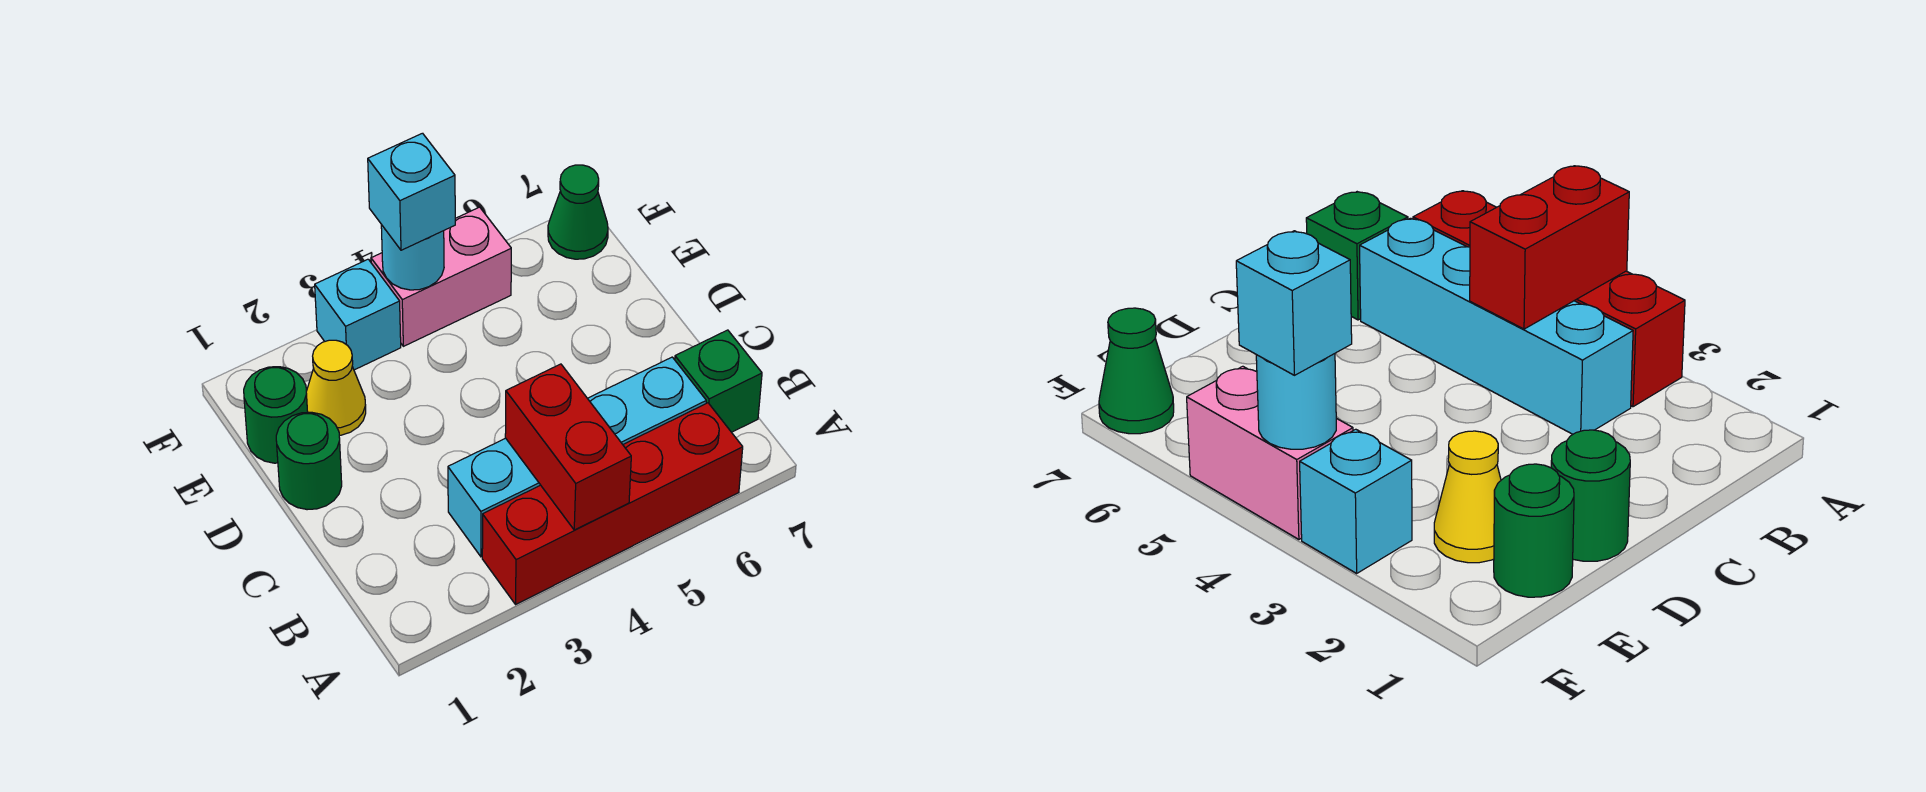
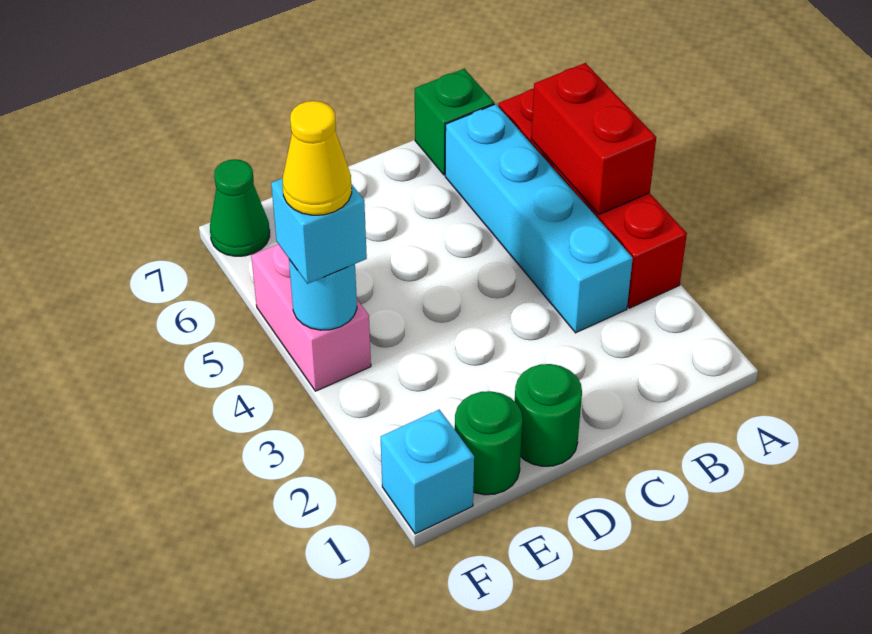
red brick A4:B4 level 2 -> red brick A4:A5 level 2
yellow cone E2 level 1 -> yellow cone F4 level 4
cyan brick F3 level 1 -> cyan brick F1 level 1

